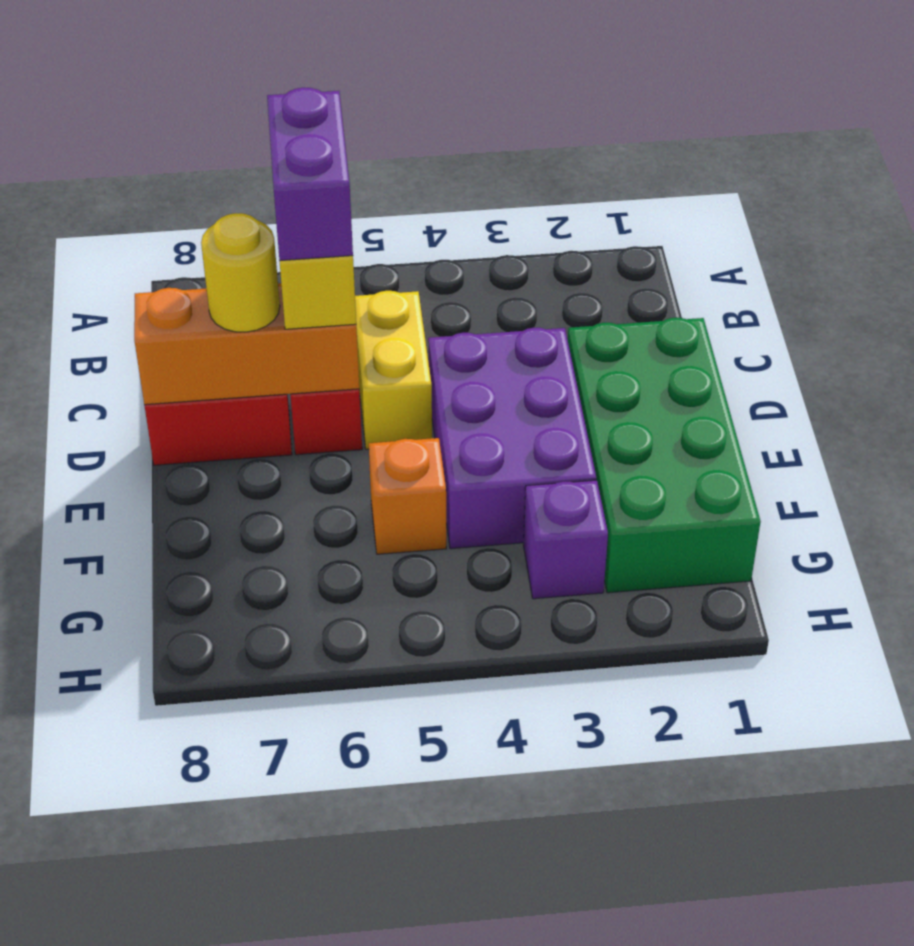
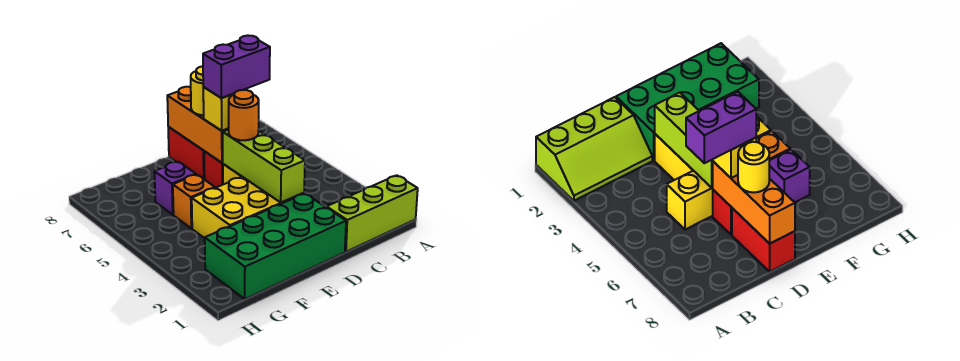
none -> lime slope A1:C2 level 1 top 1
purple brick D3:F4 level 1 -> yellow brick D3:F4 level 1
none -> lime brick D3:D5 level 2
none -> orange round brick D5 level 3
purple brick G3 level 1 -> purple brick F6 level 1

